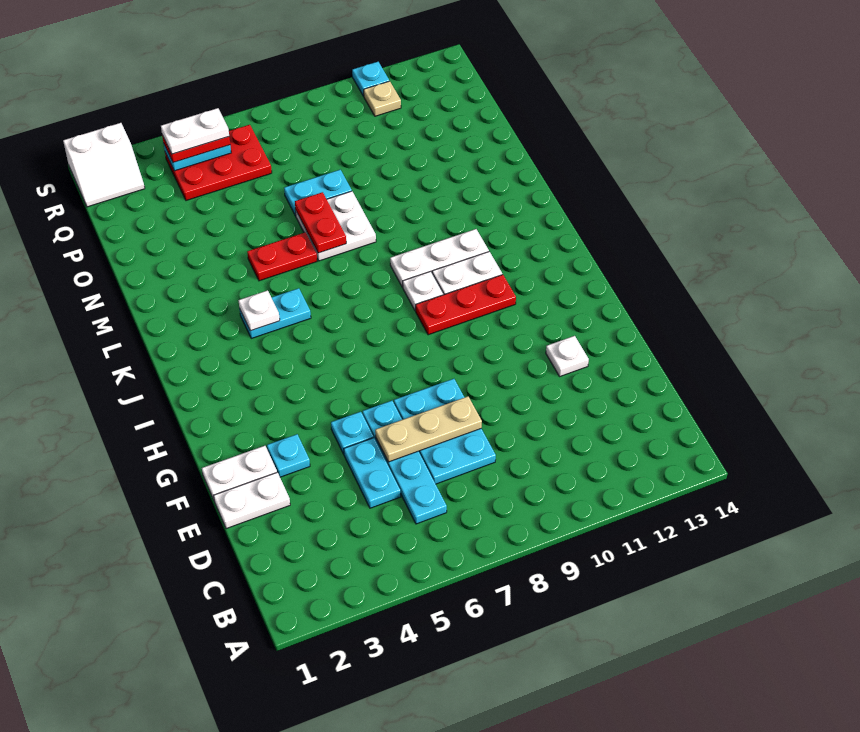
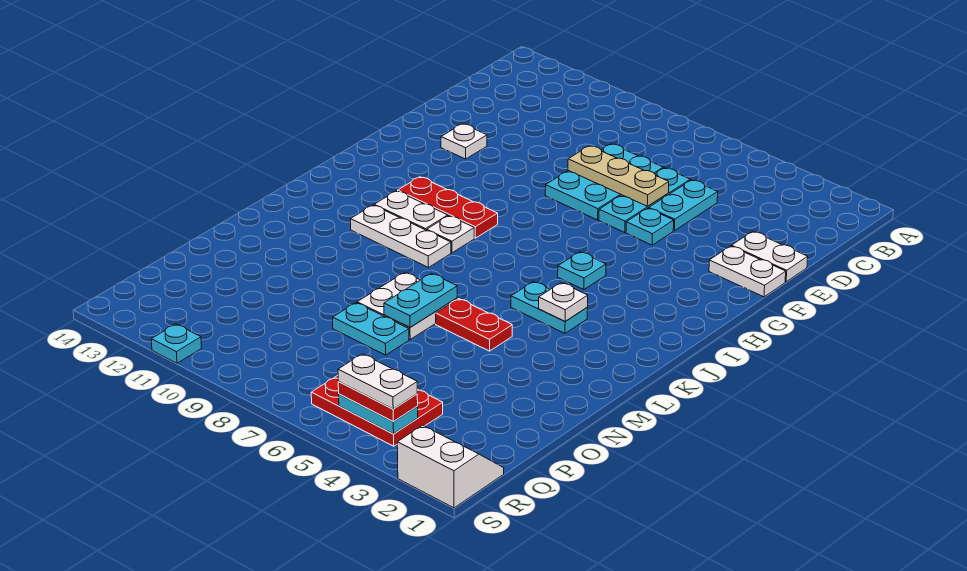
cyan plate C6:F6 level 1 -> cyan plate D6:F6 level 1
cyan plate F3 level 1 -> cyan plate I5 level 1
red plate M7:N7 level 2 -> cyan plate M7:N7 level 2
tan plate R11 level 1 -> none

